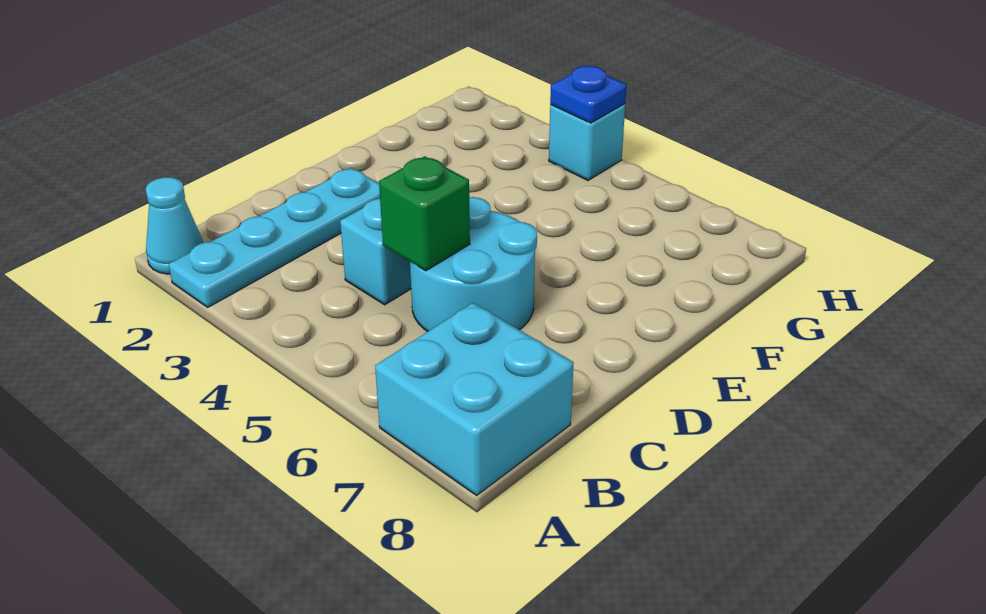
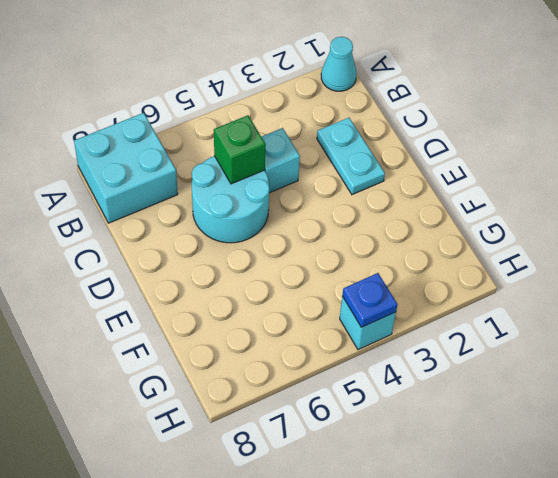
cyan plate A2:D2 level 1 -> cyan plate C2:D2 level 1

